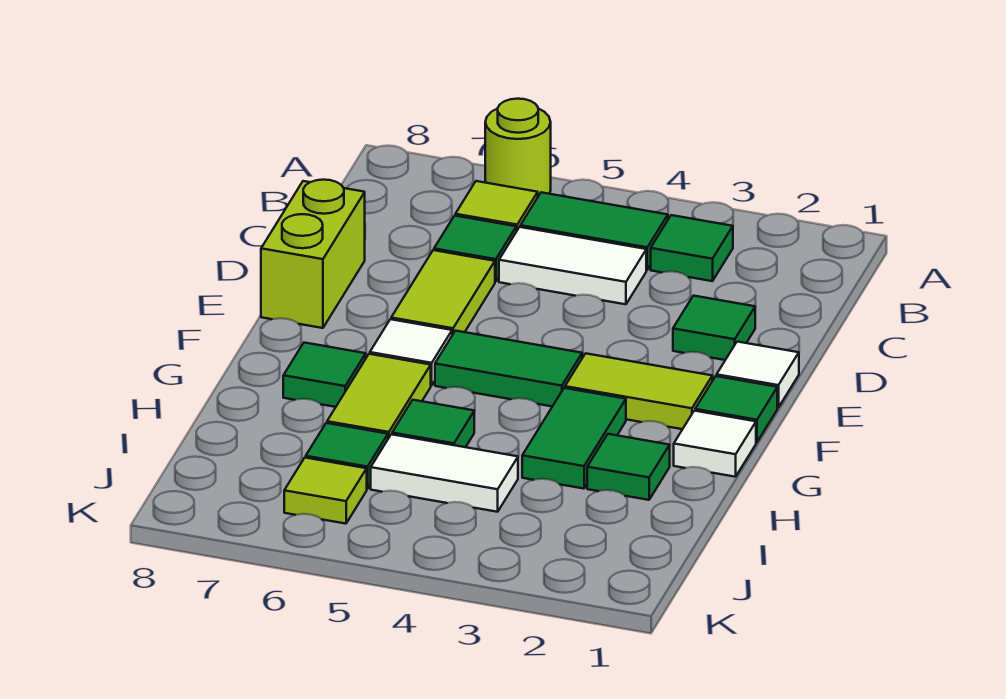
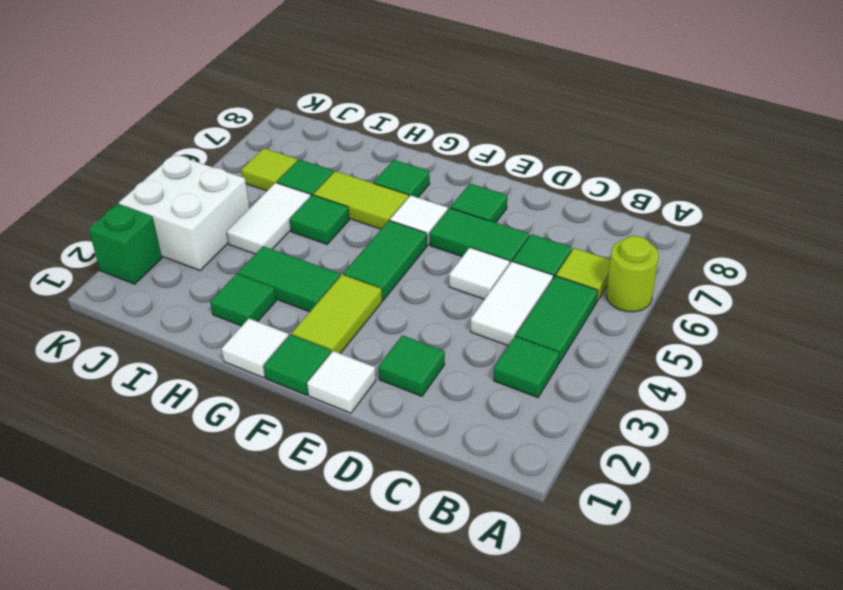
none -> white tile D5 level 1
lime tile D6:E6 level 1 -> green tile D6:E6 level 1
lime brick D8:E8 level 1 -> none
none -> green tile E7 level 1
none -> white brick J3:K4 level 1
none -> green brick K2 level 1

